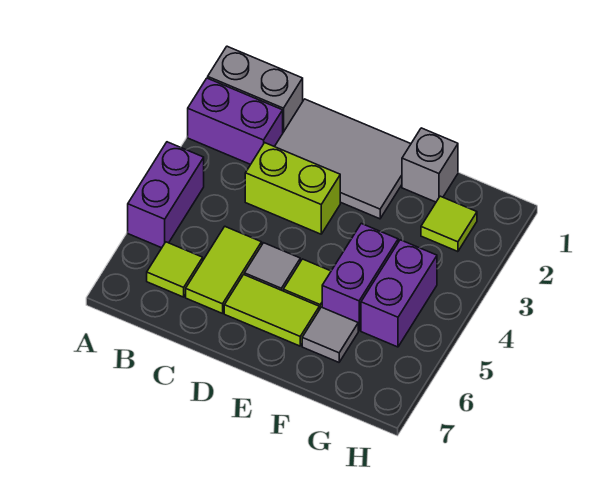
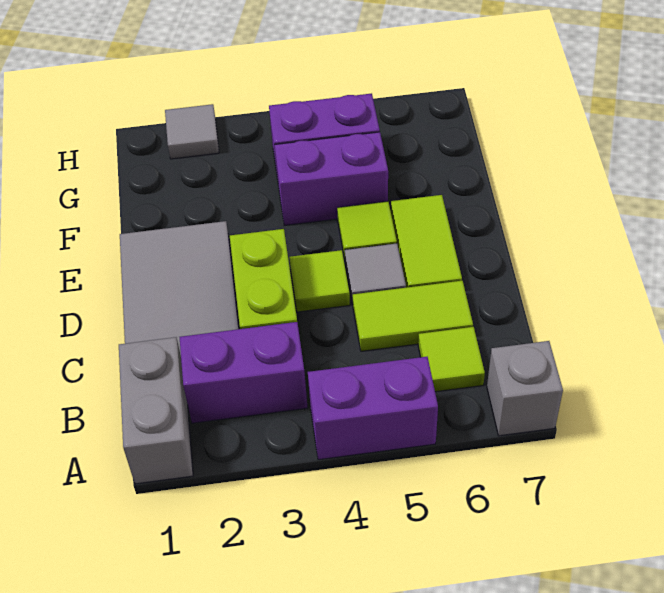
purple brick A2:B2 level 1 -> purple brick B2:B3 level 1
grey brick F1 level 1 -> grey brick A7 level 1
grey tile F6 level 1 -> grey tile H2 level 1
lime tile G2 level 1 -> lime tile D4 level 1

